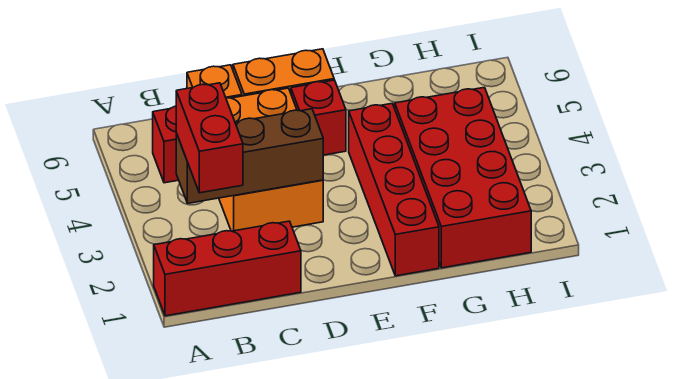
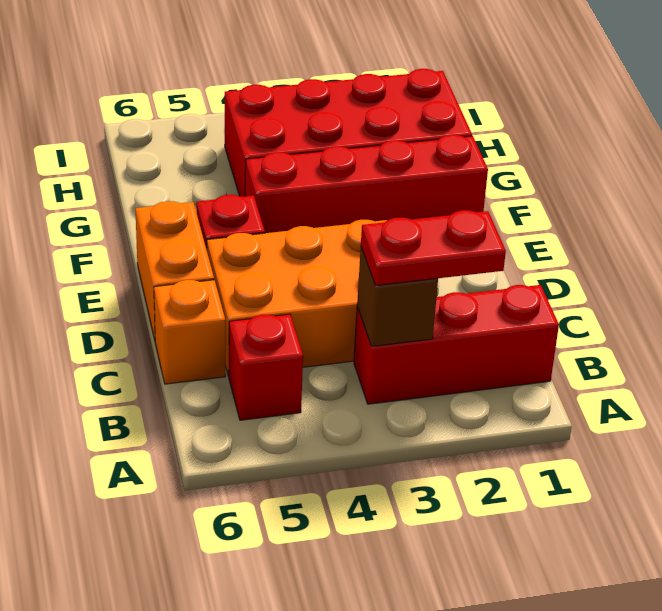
red brick A1:C1 level 1 -> red brick B1:B3 level 1
red brick B2:B3 level 3 -> red plate B2:B3 level 3
brown brick B3:D3 level 2 -> brown brick B3 level 2

